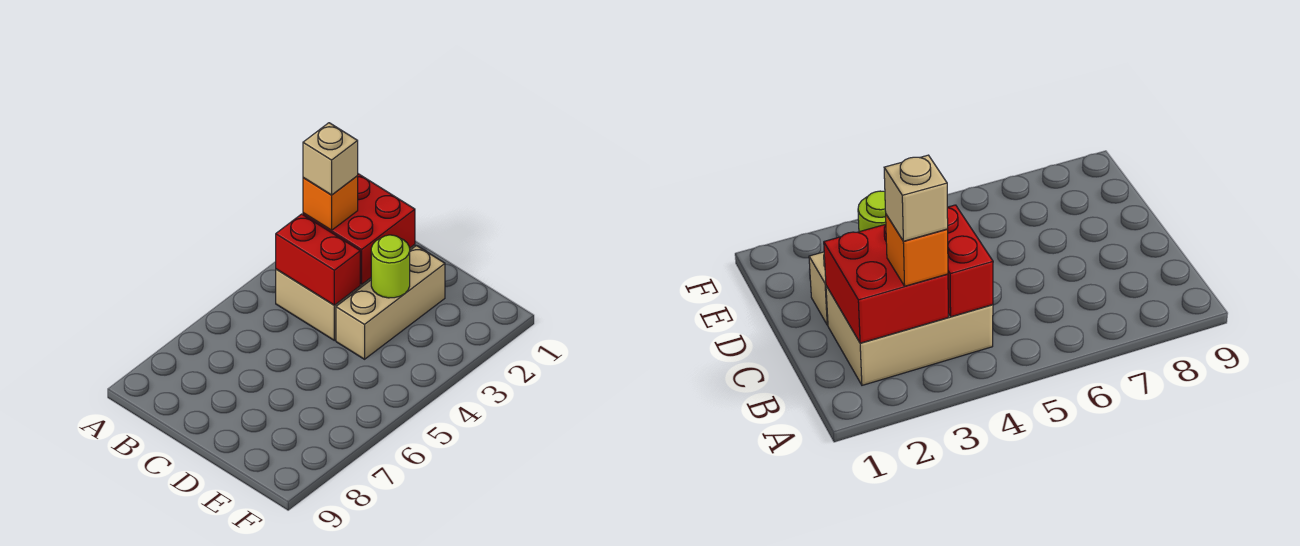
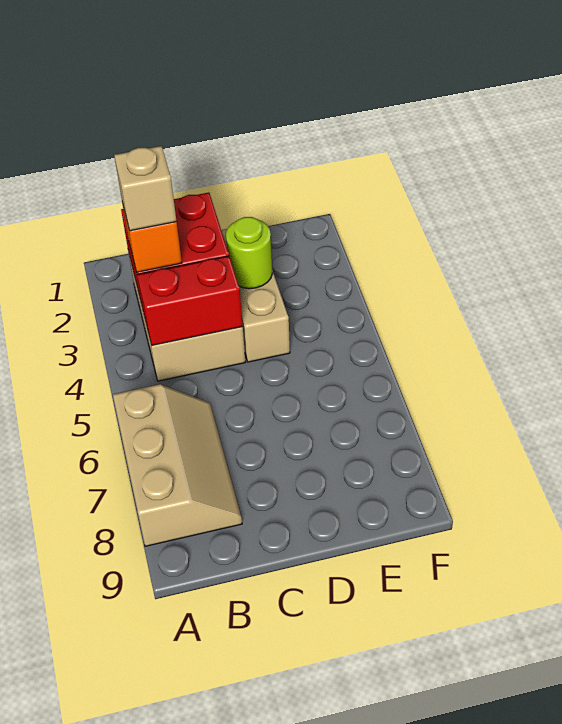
none -> tan slope A6:B8 level 1 top A

